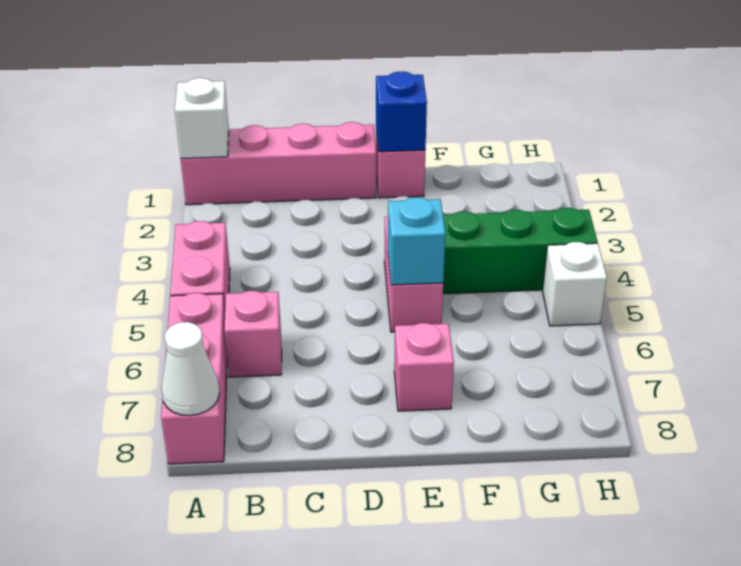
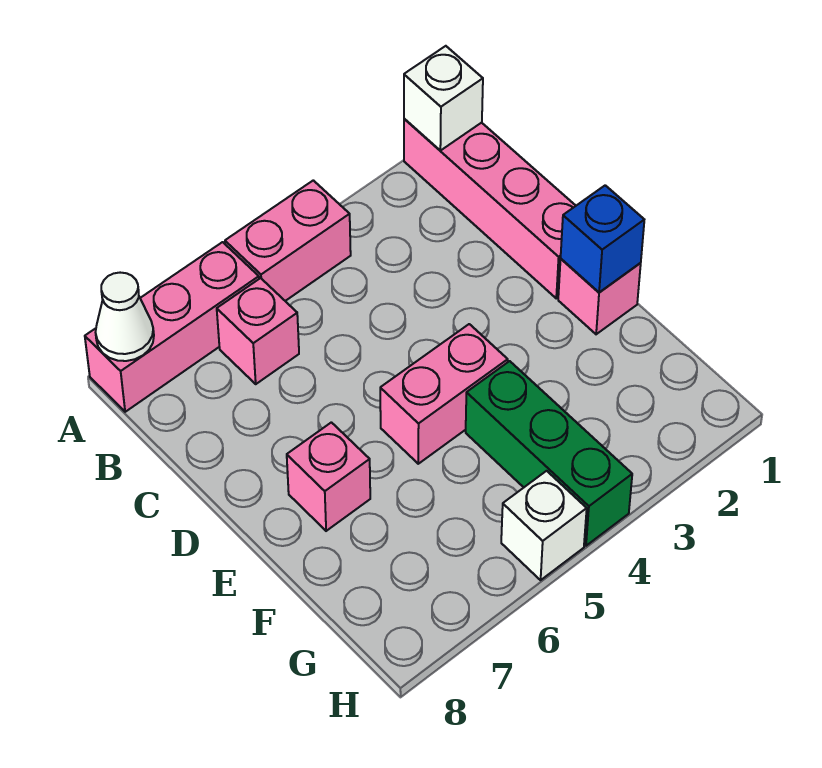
cyan brick E5 level 2 -> none

